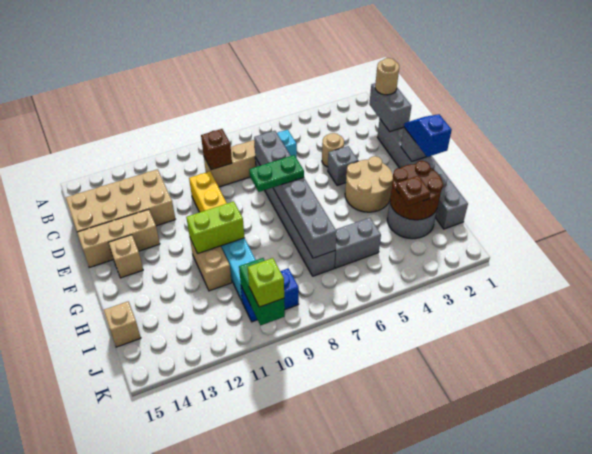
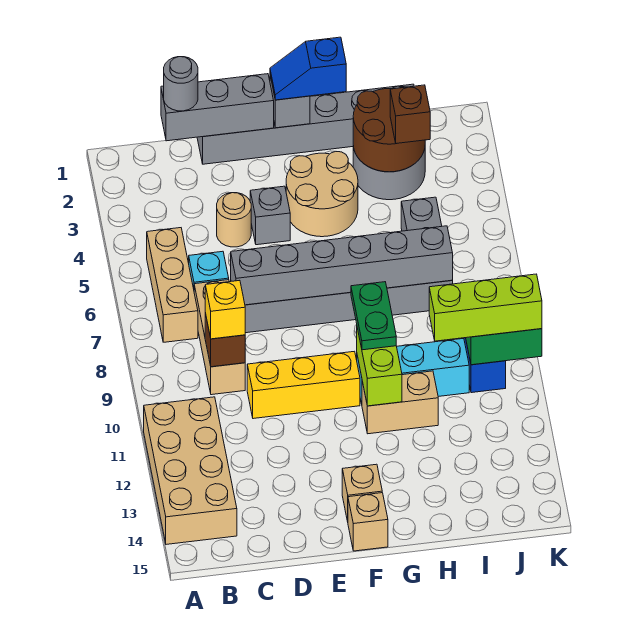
grey brick C1:D1 level 2 -> grey brick C1:E1 level 2
tan round brick C1 level 3 -> grey round brick C1 level 3
none -> yellow brick C9 level 3
tan brick C12:D15 level 1 -> tan brick A11:B14 level 1
tan brick E13:E15 level 1 -> tan brick B5:B7 level 1
green plate F7:F8 level 3 -> green plate G9:G10 level 3
brown plate I3 level 3 -> brown brick I3 level 3
tan brick I15 level 1 -> tan brick F15 level 1
lime brick K10 level 3 -> lime brick I10:K10 level 3

